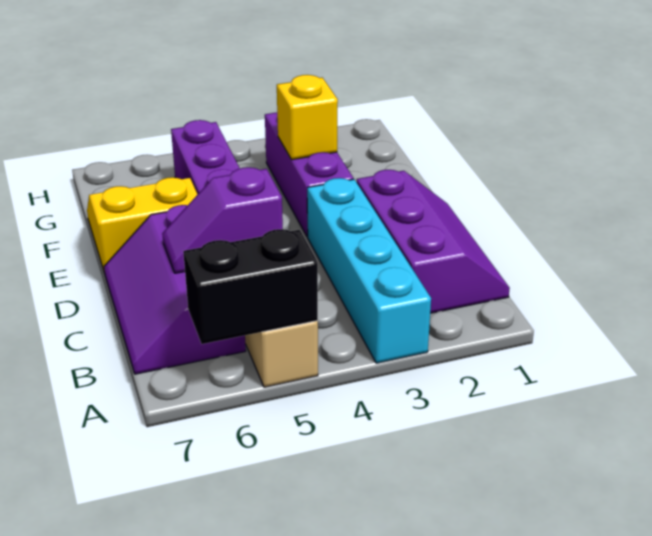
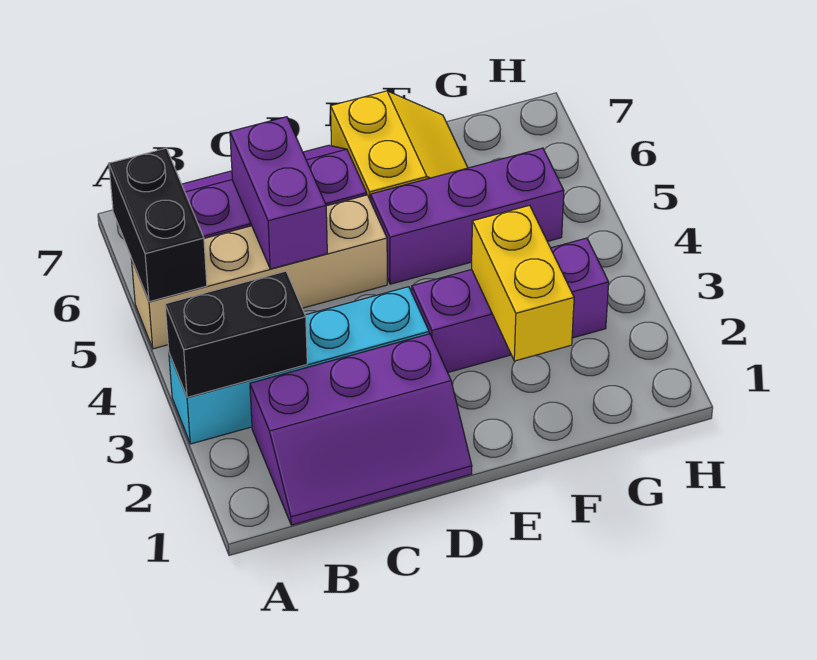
none -> black brick A3:B3 level 2
purple slope C5:C6 level 2 top 5 -> purple brick C5:C6 level 2
yellow brick F3 level 2 -> yellow brick F2:F3 level 2

